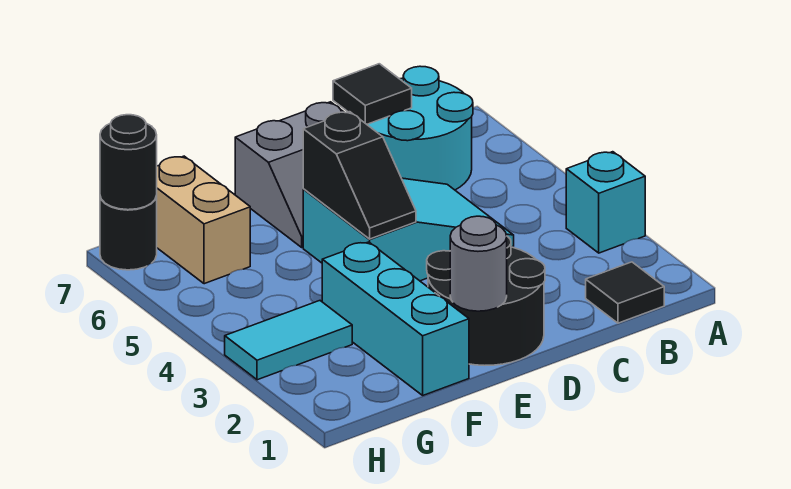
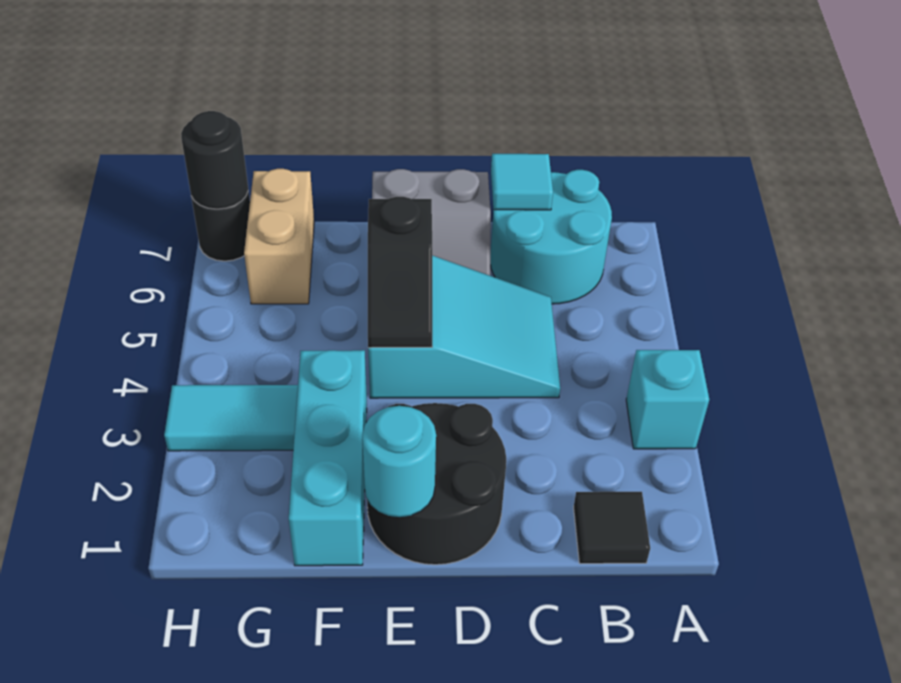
black tile C7 level 2 -> cyan tile C7 level 2
grey round brick E1 level 2 -> cyan round brick E1 level 2

